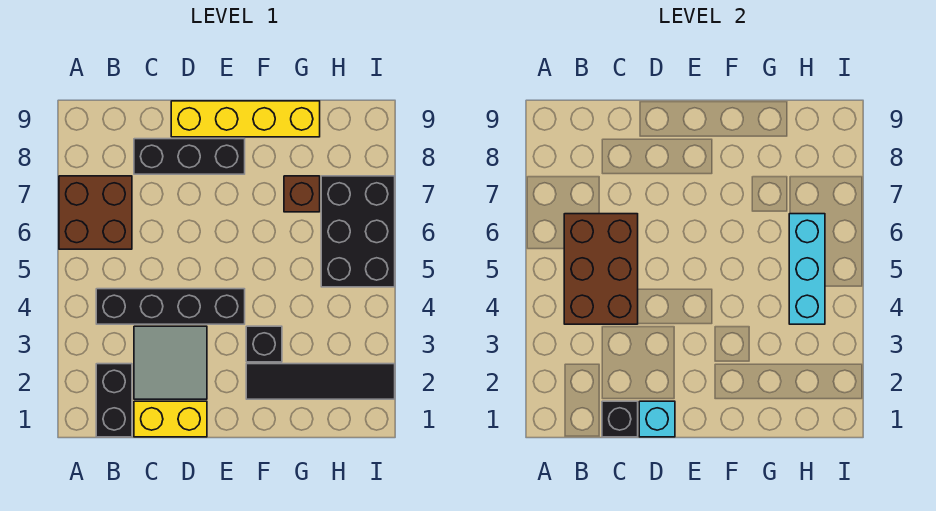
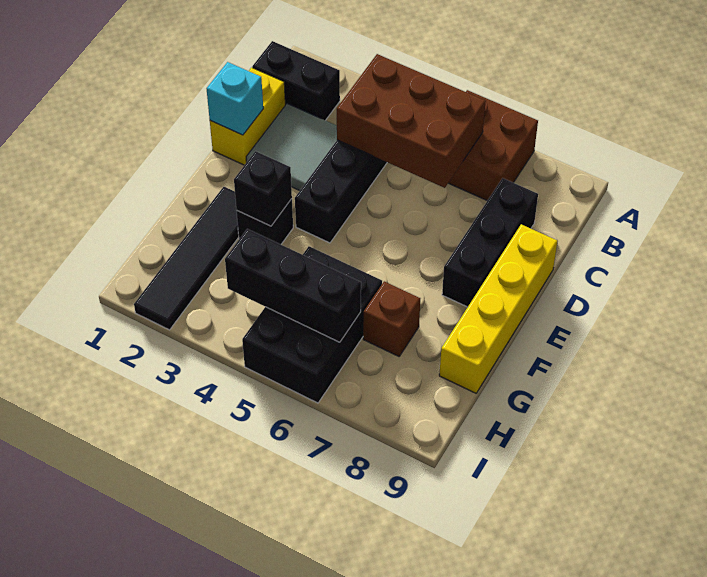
black brick C1 level 2 -> black brick F3 level 2
cyan brick H4:H6 level 2 -> black brick H4:H6 level 2
black brick H5:I7 level 1 -> black brick G5:I6 level 1

